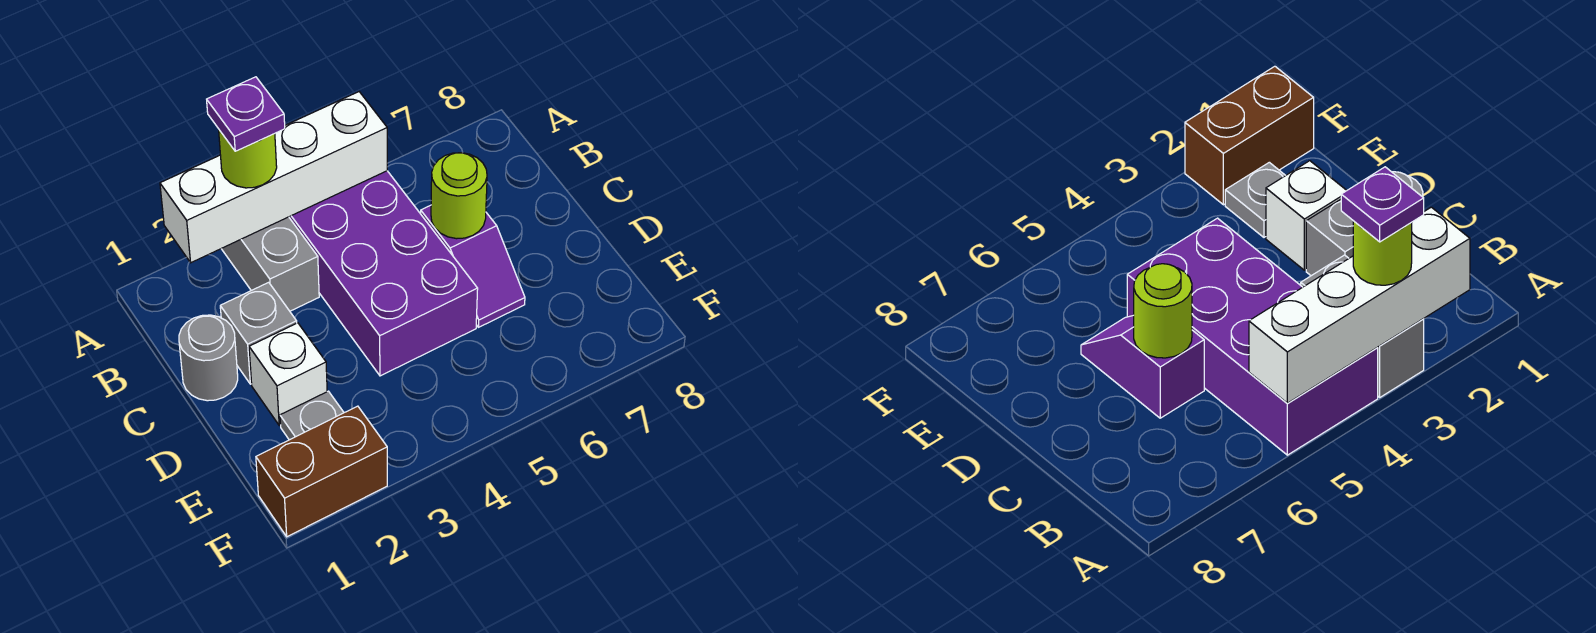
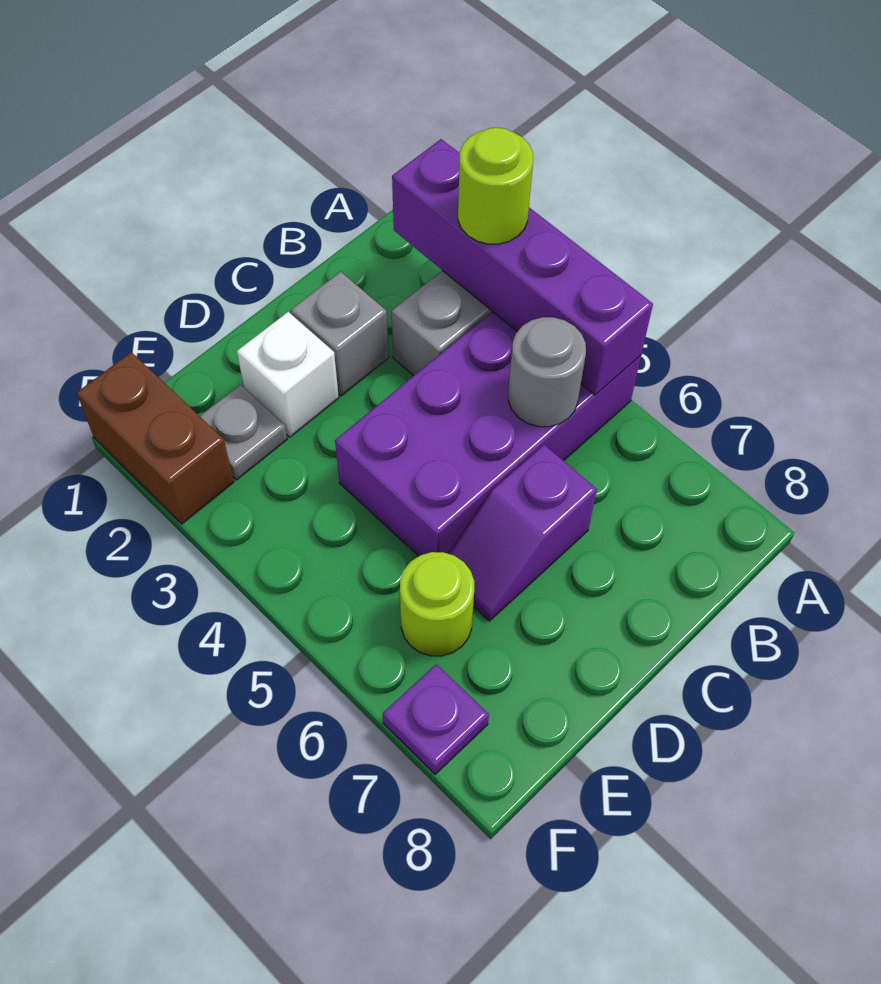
white brick A2:A5 level 2 -> purple brick A2:A5 level 2
purple plate A3 level 4 -> purple plate F7 level 1
grey round brick C1 level 1 -> grey round brick B5 level 2
lime round brick C6 level 2 -> lime round brick E6 level 1

